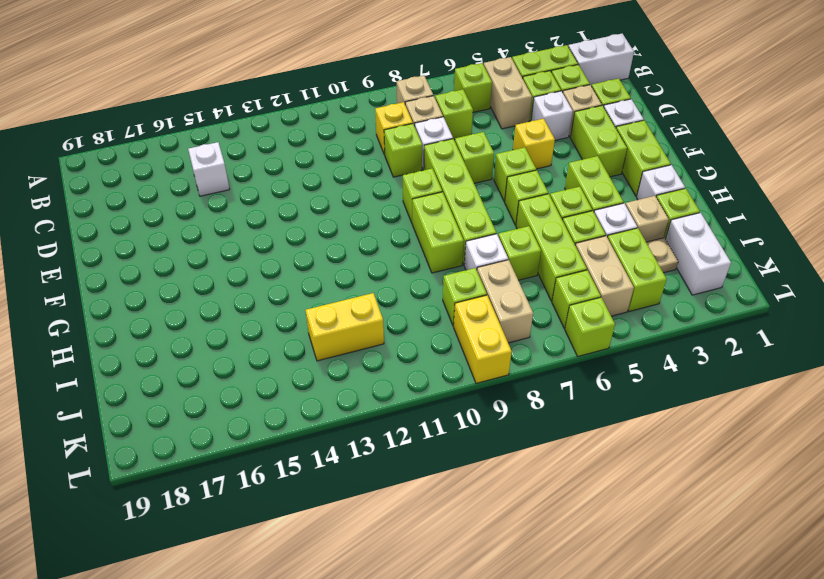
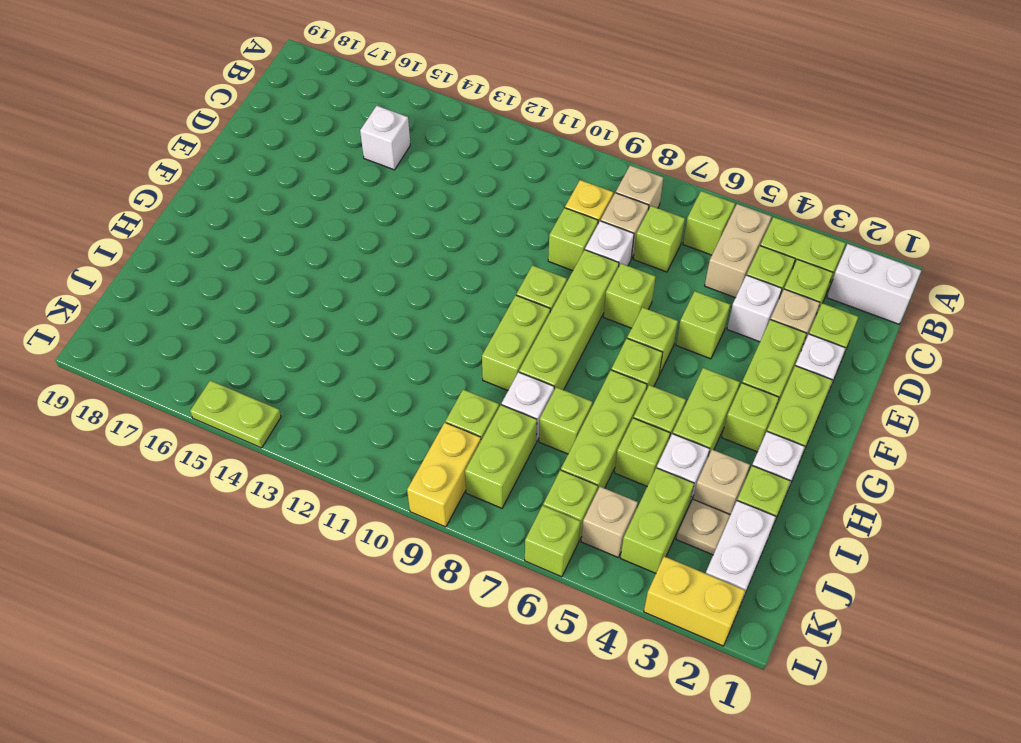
yellow brick E5 level 1 -> lime brick E5 level 1
none -> lime brick G3 level 1
tan brick J5:K5 level 1 -> tan brick K5 level 1
tan brick J8:K8 level 1 -> lime brick J8:K8 level 1
yellow brick J12:J13 level 1 -> yellow brick L2:L3 level 1
none -> lime plate L14:L15 level 1

